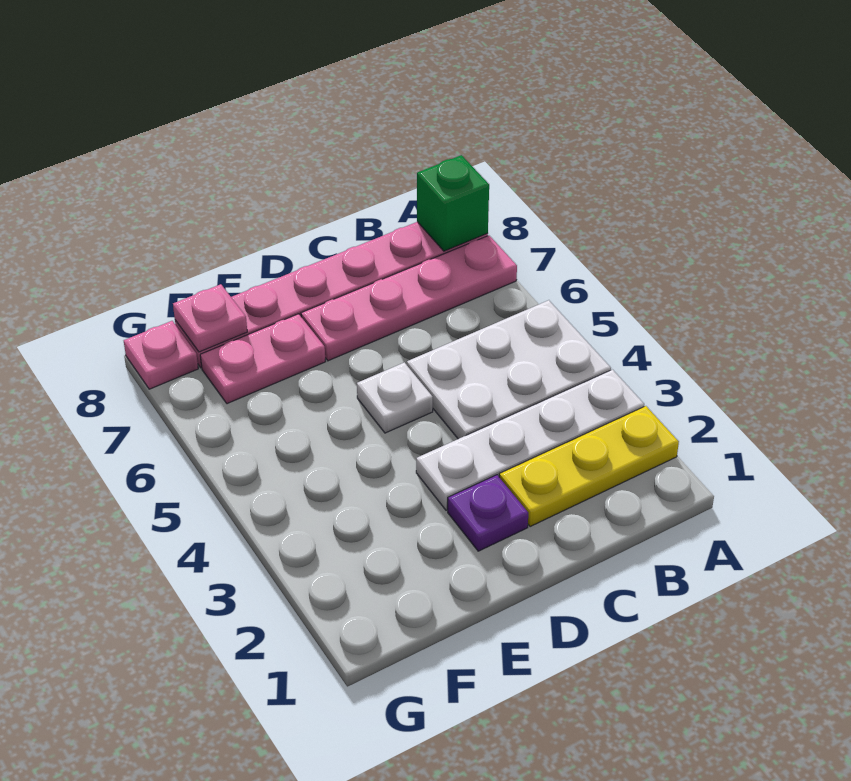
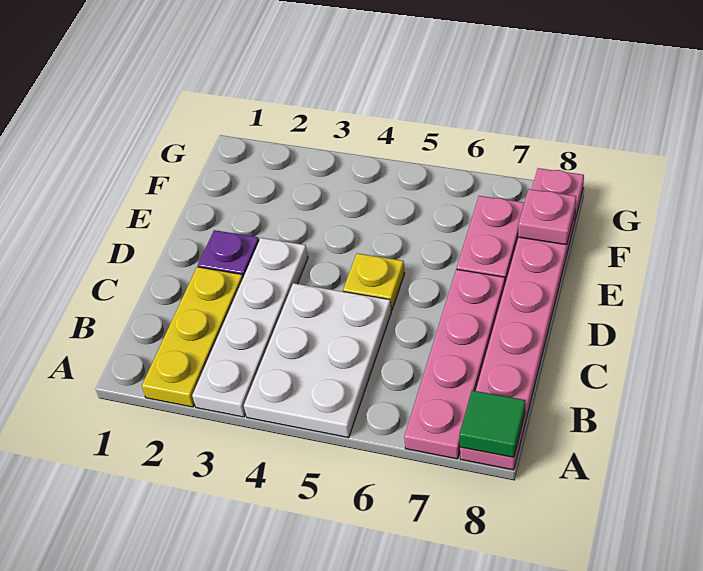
green brick A8 level 2 -> green tile A8 level 2
white plate D5 level 1 -> yellow plate D5 level 1

